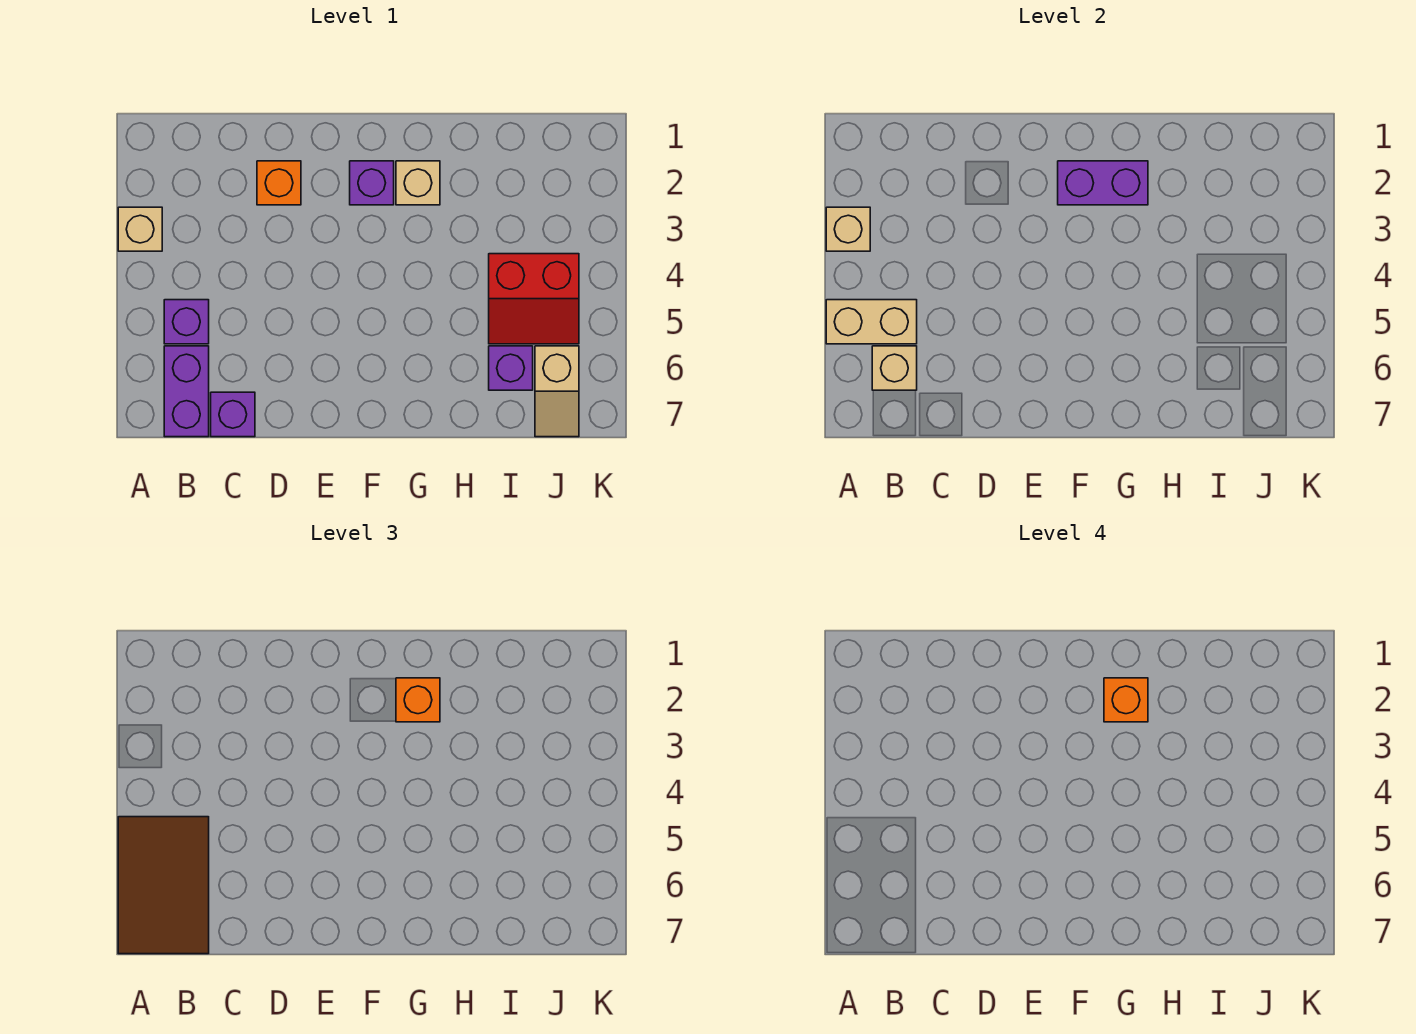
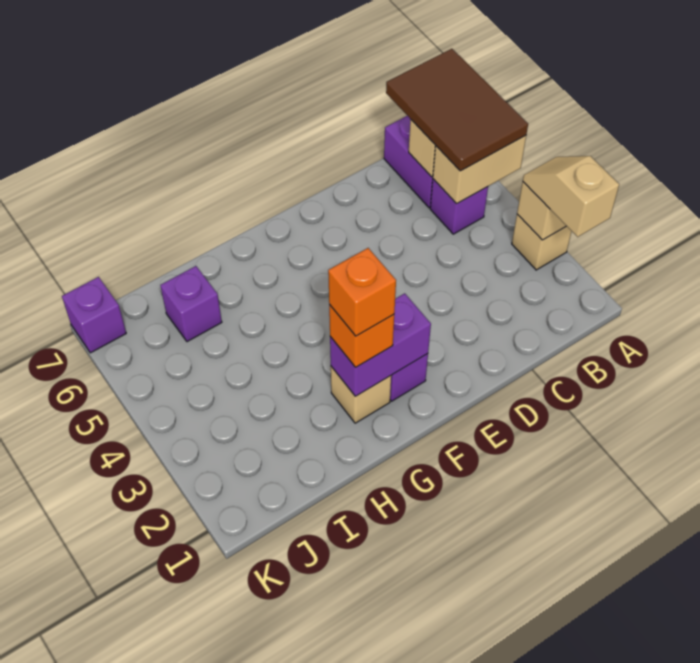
purple brick C7 level 1 -> purple brick K7 level 1
orange brick D2 level 1 -> none
red slope I4:J5 level 1 top 4 -> none
tan slope J6:J7 level 1 top 6 -> tan slope A2:A3 level 3 top 2

